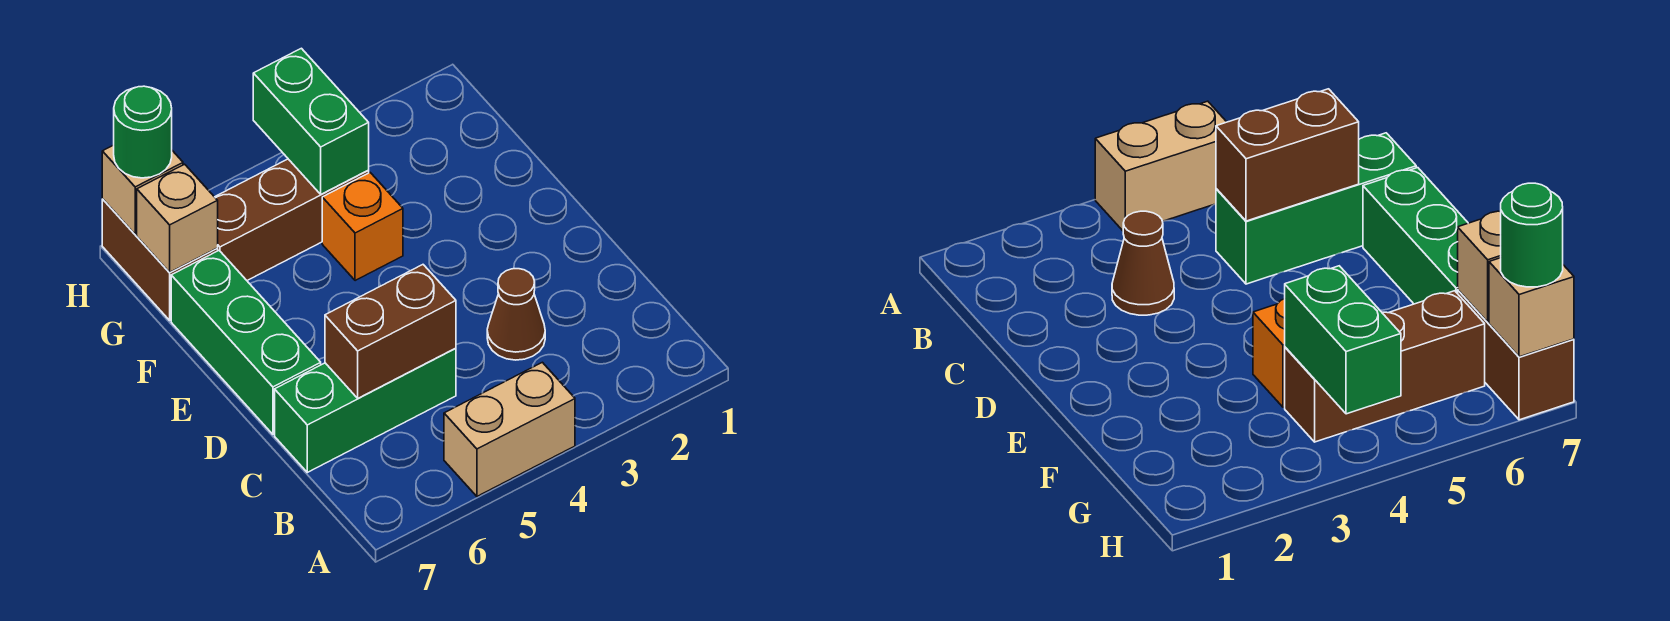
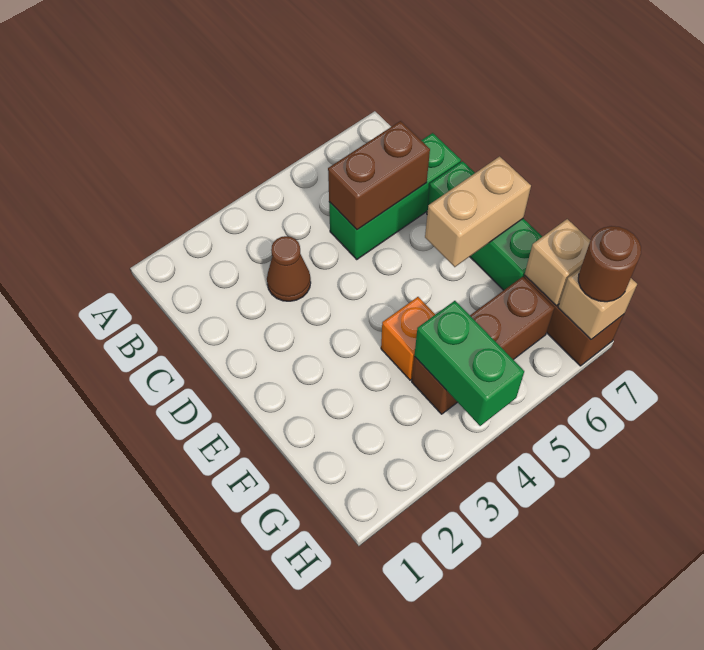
tan brick A4:A5 level 1 -> tan brick E6:E7 level 2
green round brick H7 level 3 -> brown round brick H7 level 3

